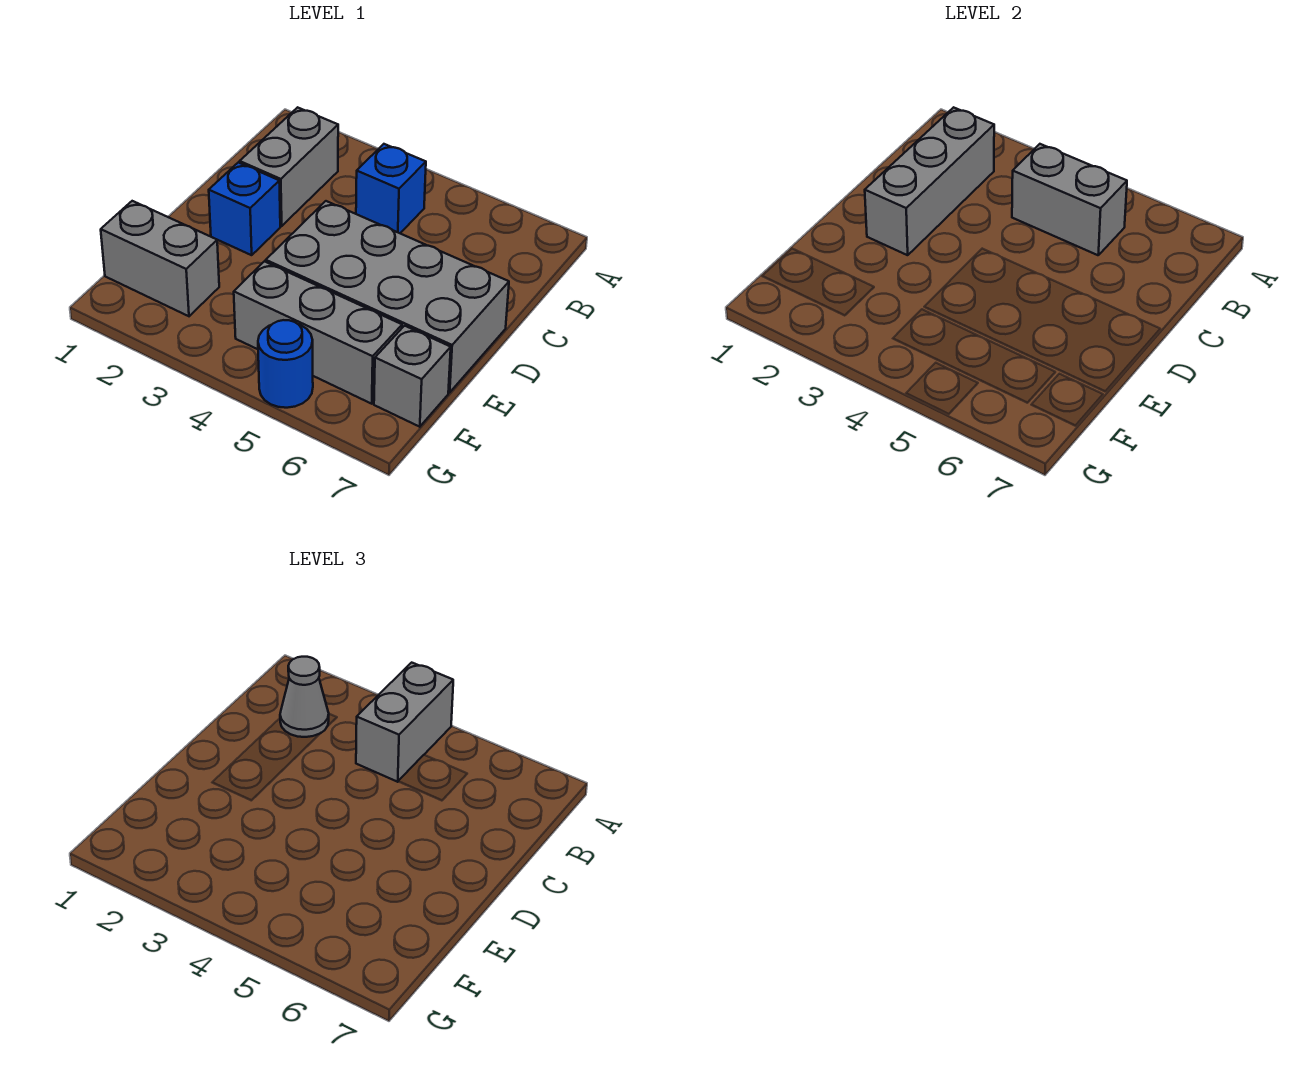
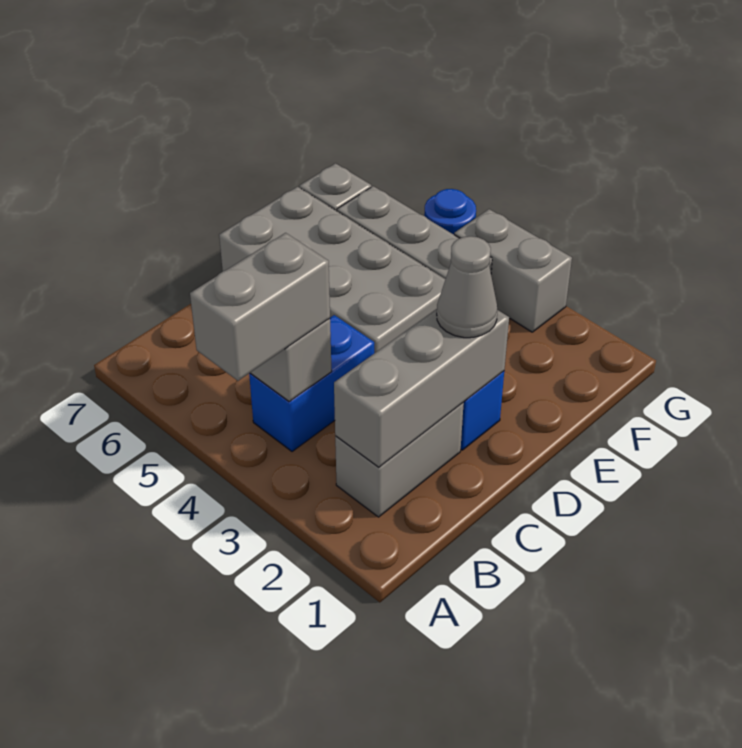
grey cone B2 level 3 -> grey cone D2 level 3
blue brick B4 level 1 -> blue brick B4:C4 level 1
grey brick F1:F2 level 1 -> grey brick G3:G4 level 1

